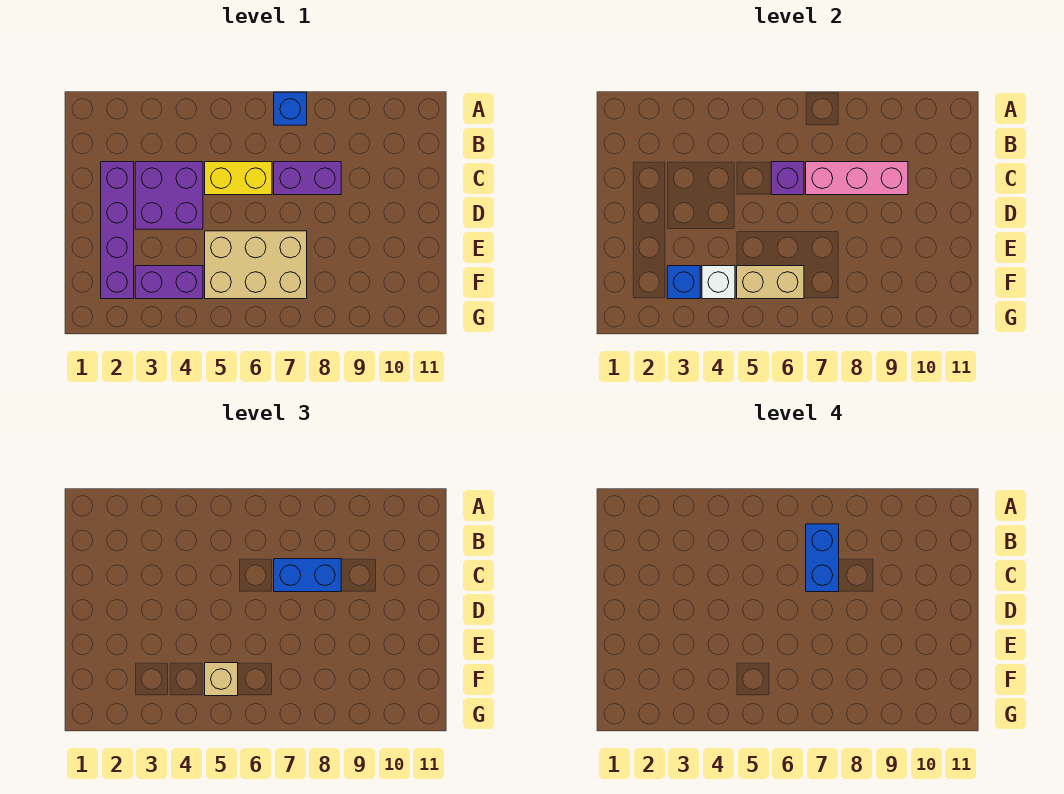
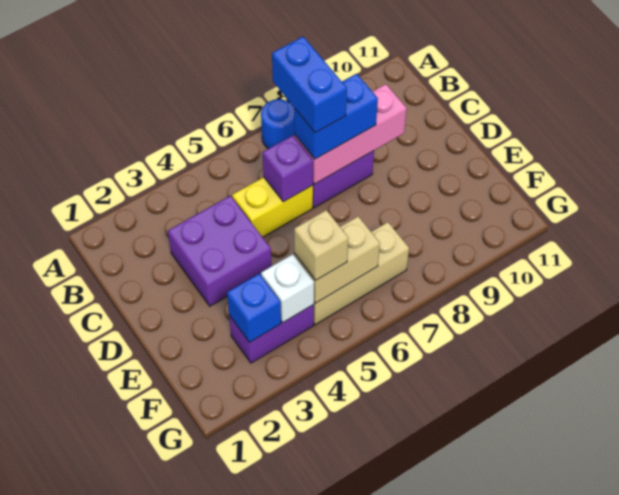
blue brick A7 level 1 -> blue round brick A7 level 1
purple brick C2:F2 level 1 -> none
tan brick E5:F7 level 1 -> tan brick F5:F7 level 1

